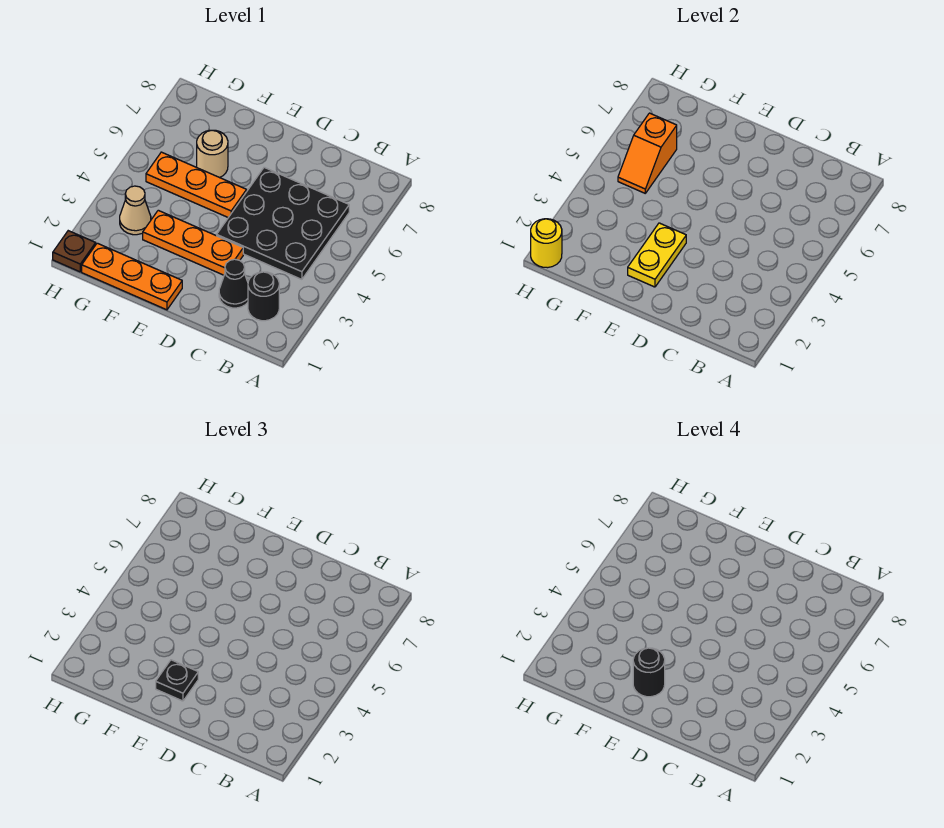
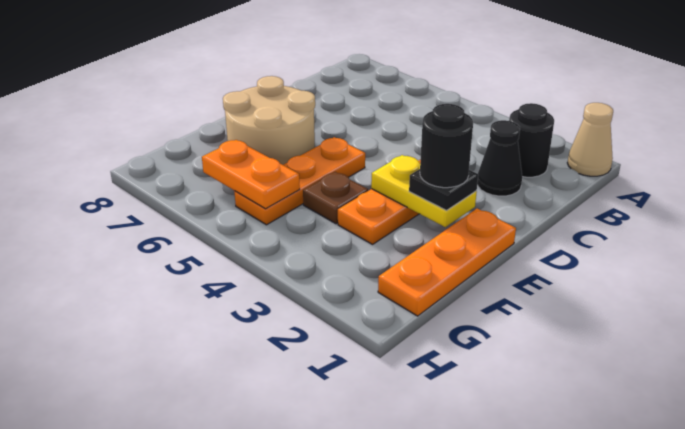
black plate B4:D6 level 1 -> none
tan round brick F6 level 1 -> tan round brick E6:F7 level 1
tan cone G3 level 1 -> tan cone A1 level 1
orange slope G5:G6 level 2 top 6 -> orange plate G5:G6 level 2
brown plate H1 level 1 -> brown plate F4 level 1
yellow round brick H1 level 2 -> none

